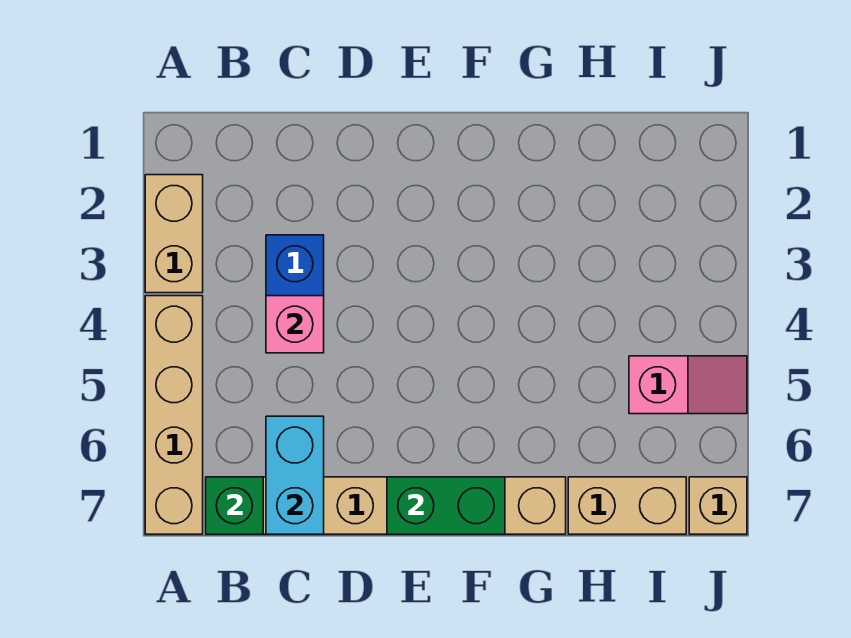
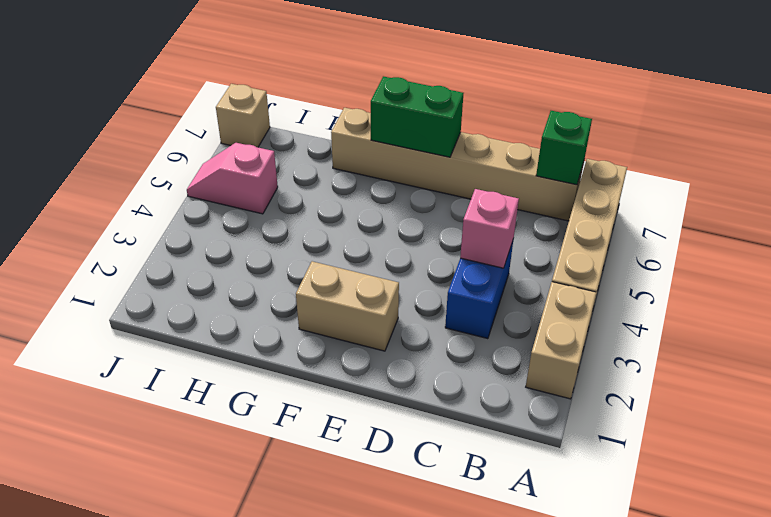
cyan brick C6:C7 level 2 -> none
tan brick H7:I7 level 1 -> tan brick E2:F2 level 1

